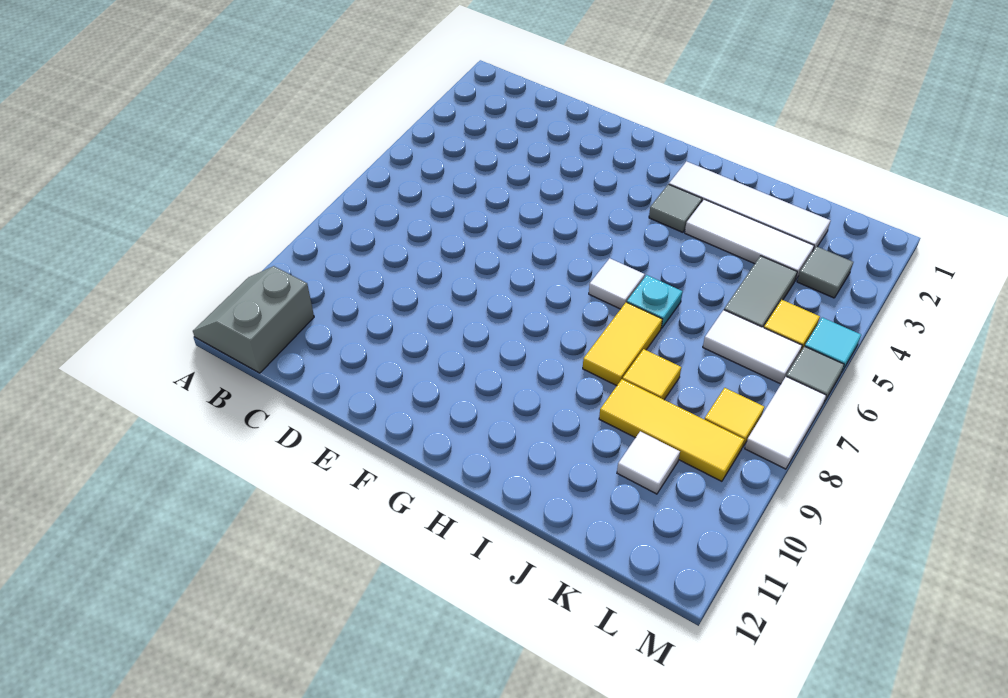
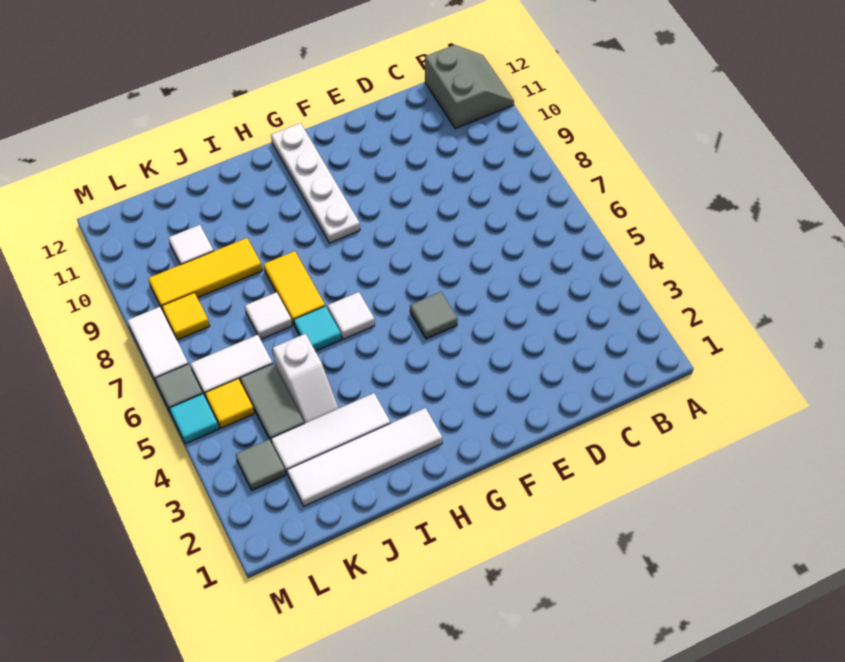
none -> white plate G9:G12 level 1
grey tile H3 level 1 -> grey tile F5 level 1
cyan plate I6 level 1 -> cyan tile I6 level 1
none -> white slope J4:J5 level 1 top 5
none -> white tile J7 level 1
yellow tile J8 level 1 -> none

